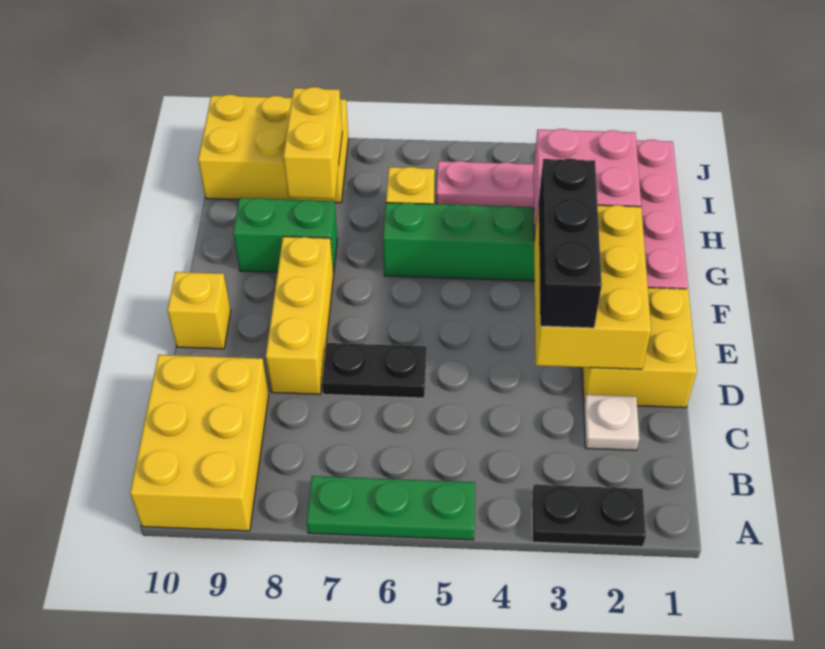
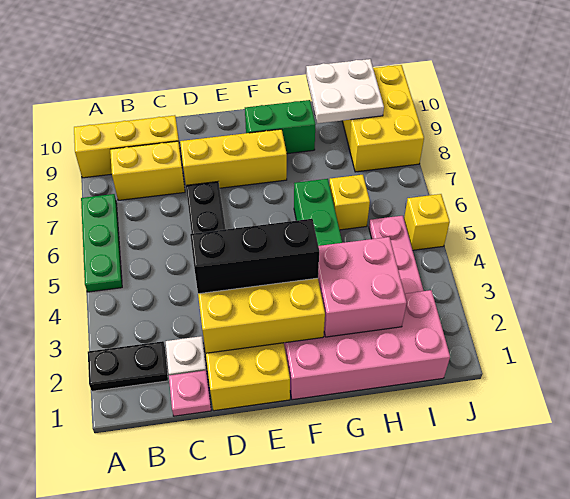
black plate A2:A3 level 1 -> black plate A2:B2 level 1
yellow brick A9:C10 level 1 -> yellow brick A9:C9 level 1
none -> pink plate C1 level 1
yellow brick E10 level 1 -> yellow brick J5 level 1
green brick G8:G9 level 1 -> green brick F9:G9 level 1
yellow brick H8:I8 level 2 -> yellow brick B8:C8 level 1
none -> white plate H9:I10 level 2

